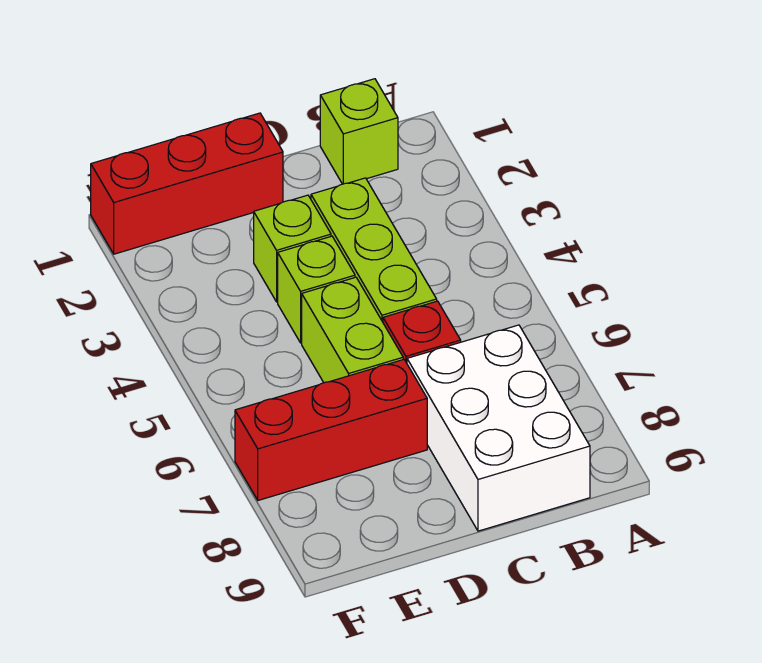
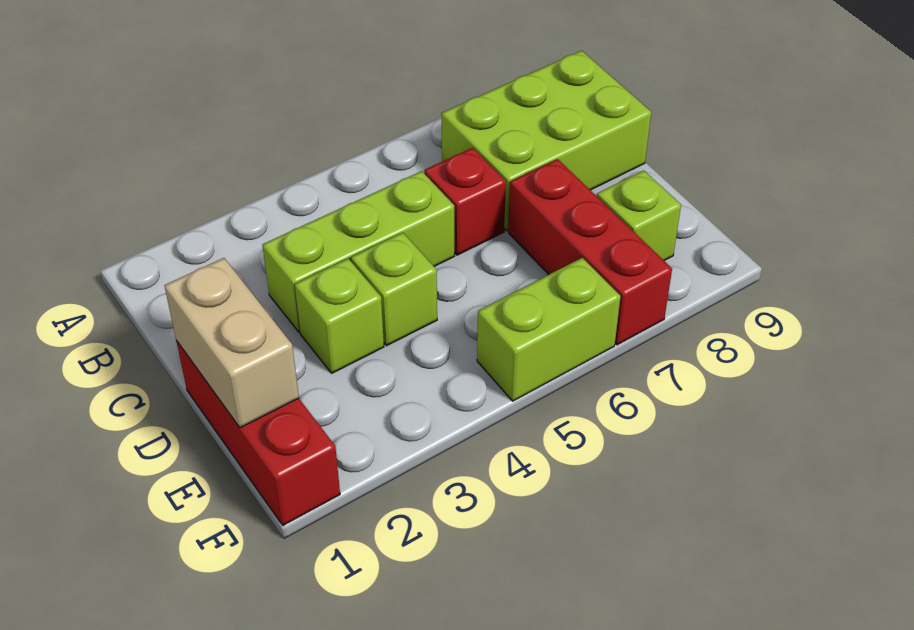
lime brick B1 level 1 -> lime brick E8 level 1
white brick B7:C9 level 1 -> lime brick B7:C9 level 1
none -> tan brick D1:E1 level 2
lime brick D5:D6 level 1 -> lime brick F5:F6 level 1

